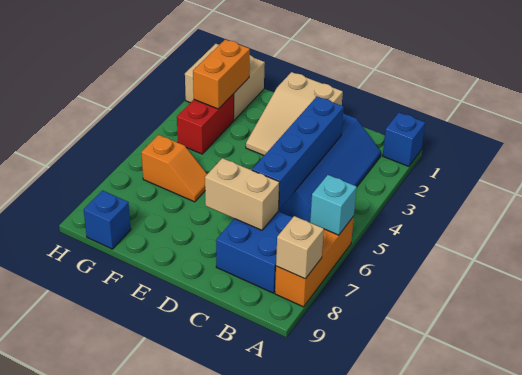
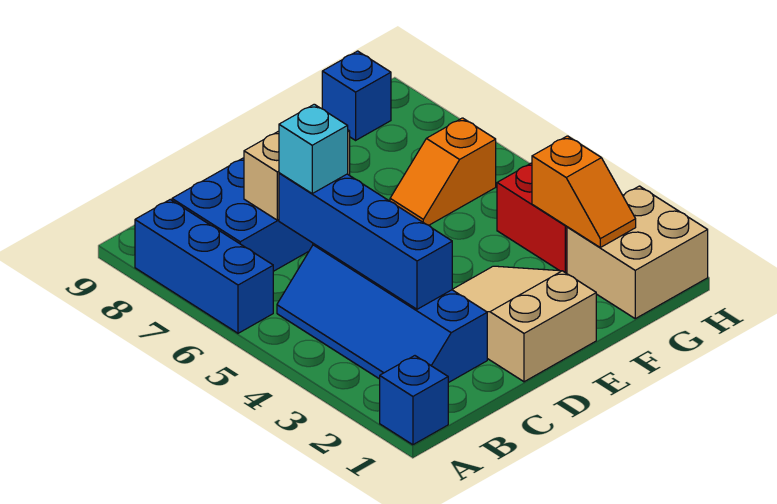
orange brick A6:A8 level 1 -> blue brick A6:A8 level 1
cyan brick A6 level 2 -> cyan brick C6 level 3
tan brick A8 level 2 -> none
orange brick G2:G3 level 2 -> orange slope G2:G3 level 2 top 3

